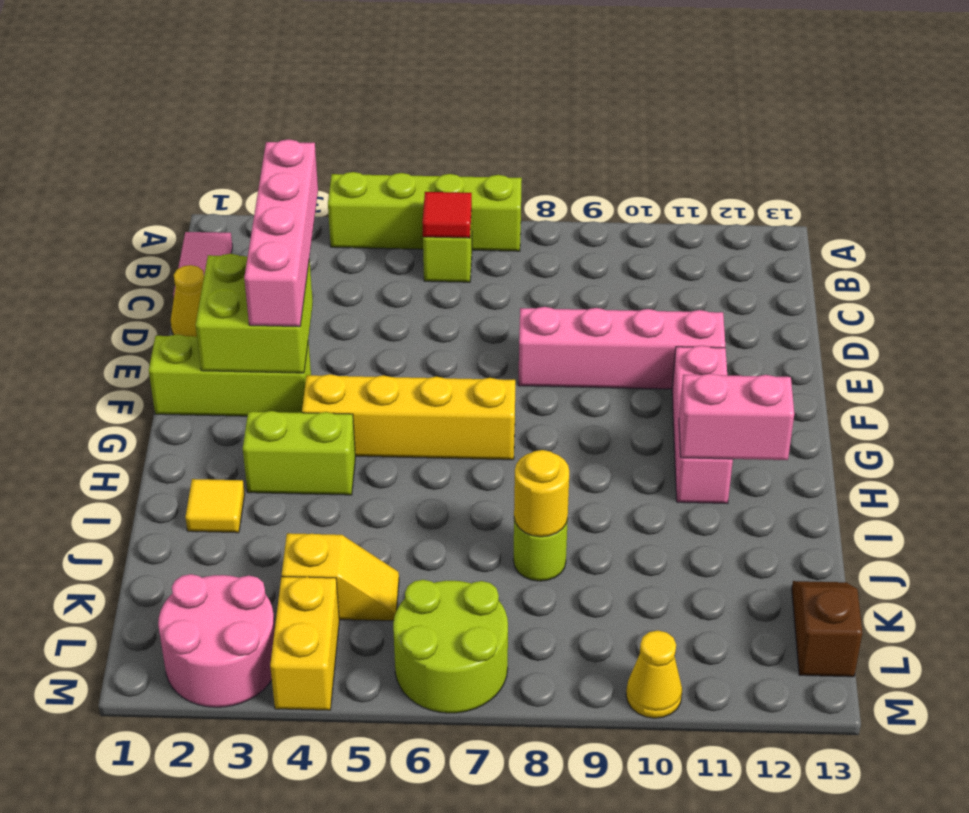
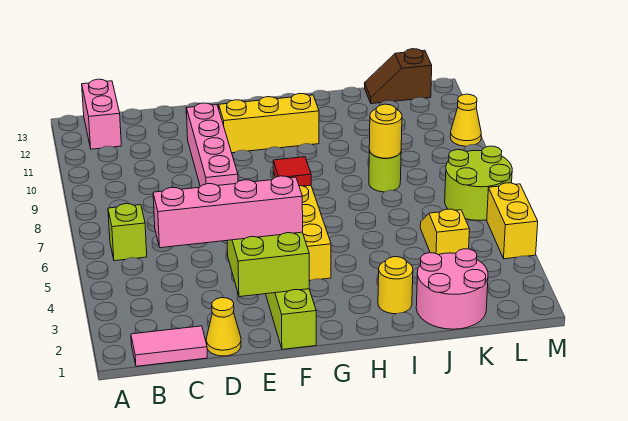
lime brick A4:A7 level 1 -> none
red tile B6 level 2 -> red tile G7 level 2
pink brick F11:H11 level 1 -> yellow brick F11:H11 level 1
lime brick H3:H4 level 1 -> none
pink brick H11:H12 level 2 -> pink brick B12:B13 level 1
yellow tile I2 level 1 -> yellow round brick I2 level 1
pink round brick L2:M3 level 1 -> pink round brick J1:K2 level 1
yellow brick L4:M4 level 1 -> yellow brick M4:M5 level 1

